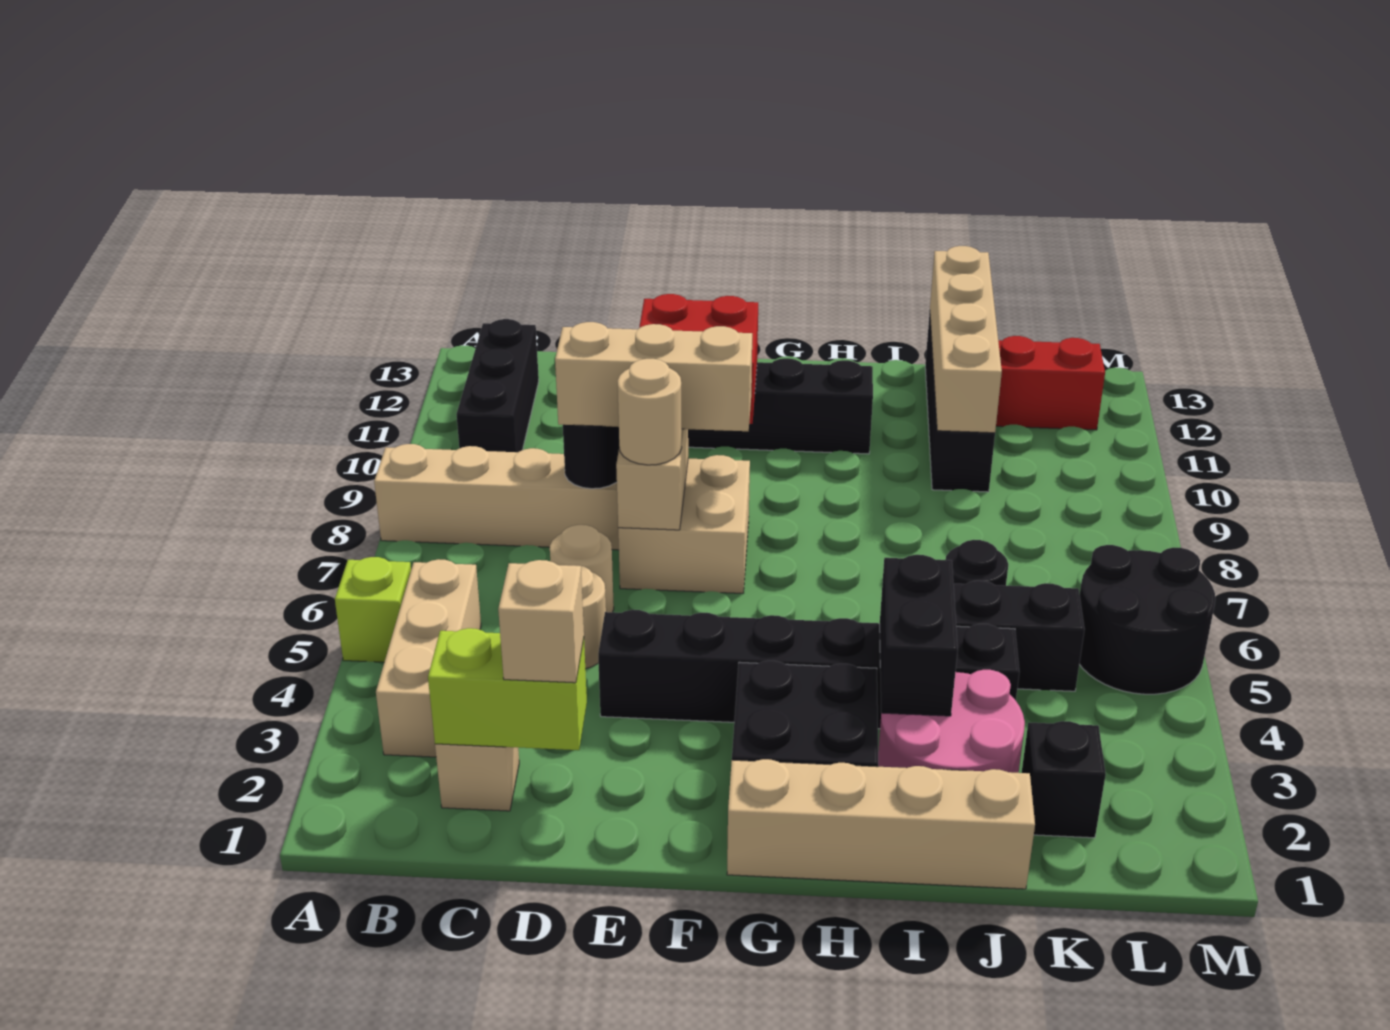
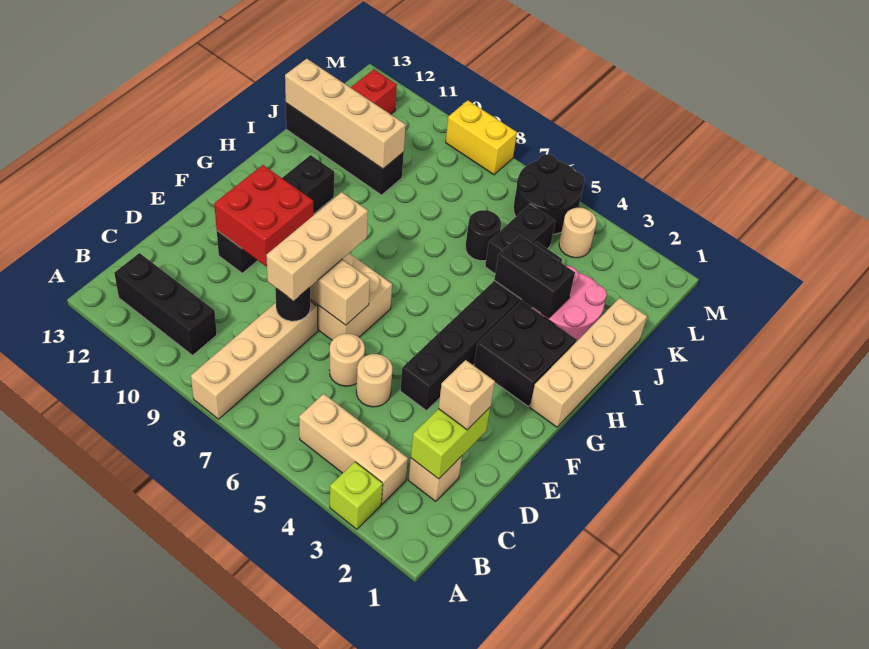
lime brick A5 level 1 -> lime brick A3 level 1
tan round brick E7 level 3 -> tan round brick L4 level 1
black brick K2 level 1 -> none
none -> yellow brick M8:M9 level 1

